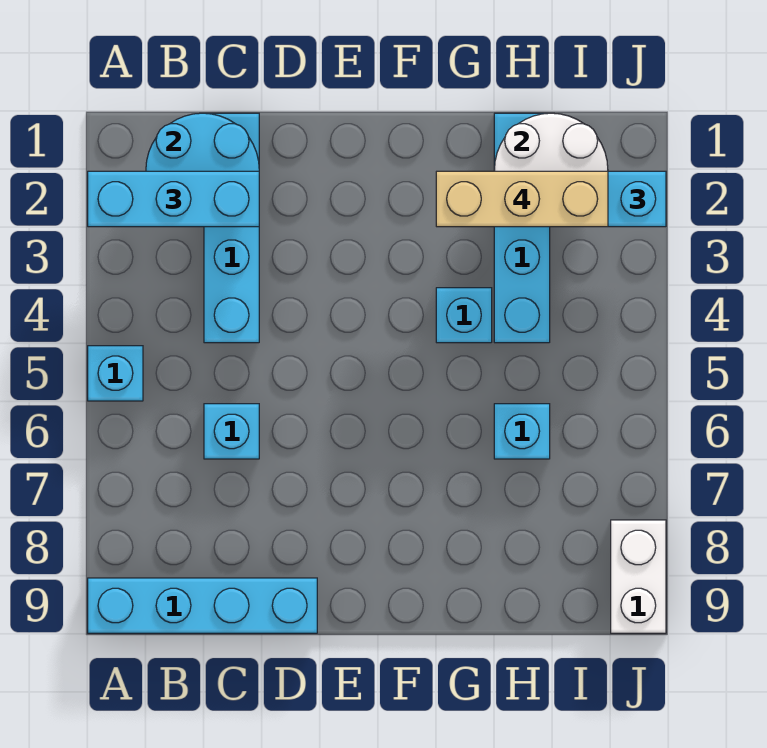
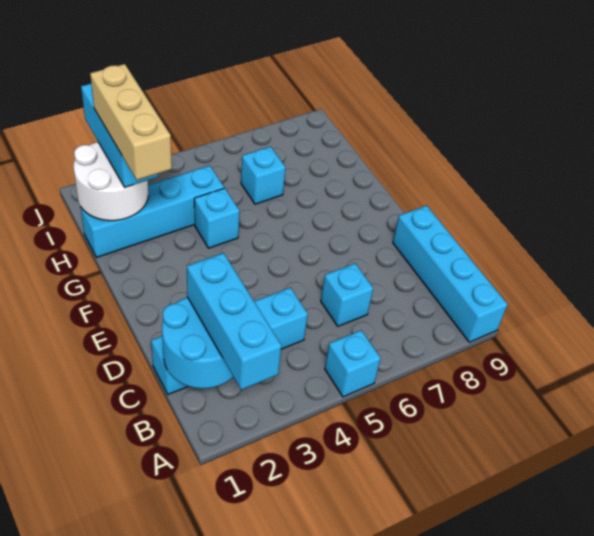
white brick J8:J9 level 1 -> none

